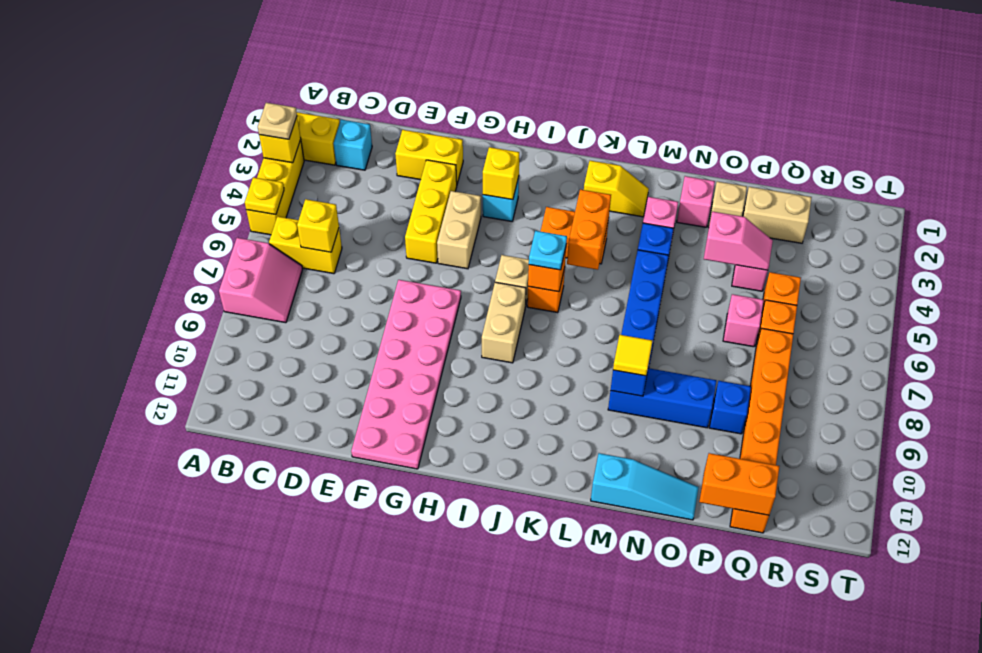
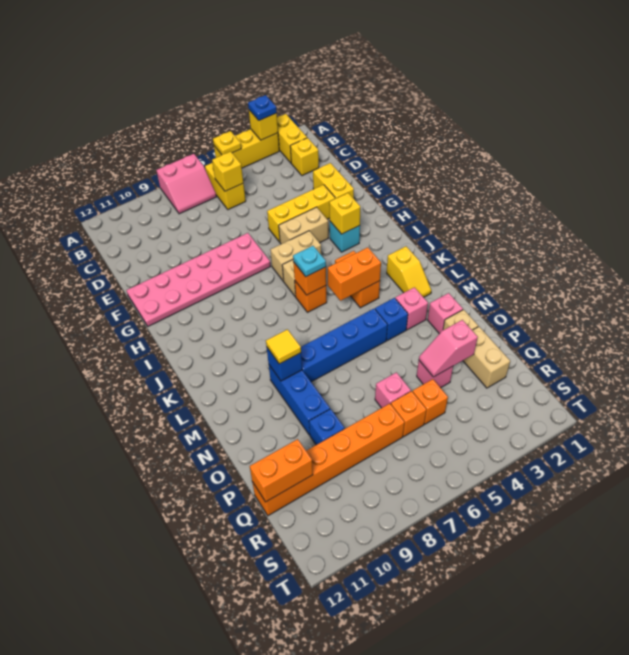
tan plate A3 level 3 -> blue plate A3 level 3
cyan brick C2 level 1 -> yellow brick C2 level 1
tan brick I7:I8 level 1 -> tan brick H5:H6 level 1
cyan slope M12:O12 level 1 top M -> none
pink slope O4:P4 level 2 top O -> pink slope P3:P4 level 2 top 3
orange brick P12:Q12 level 2 -> orange brick Q11:Q12 level 2

